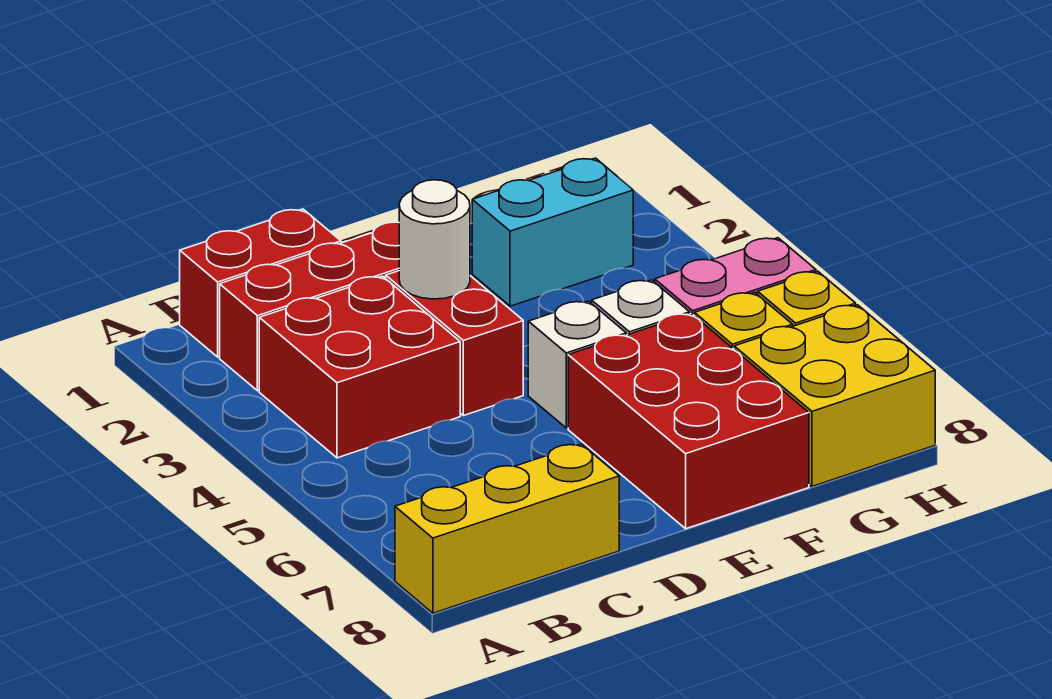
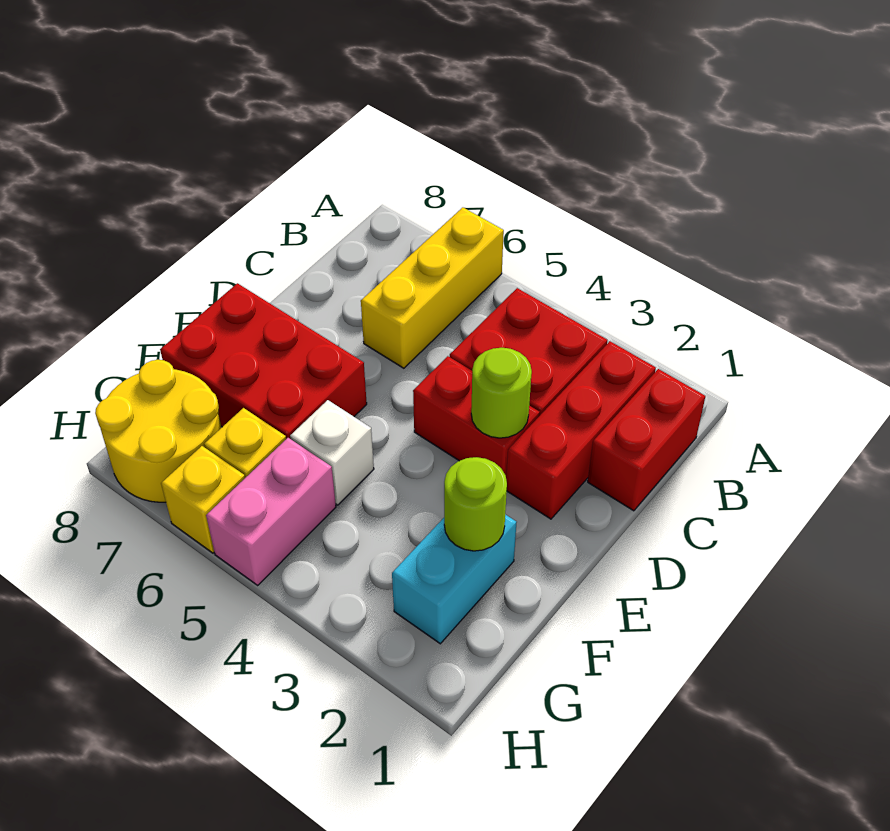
yellow brick A8:C8 level 1 -> yellow brick A6:C6 level 1
white round brick D3 level 2 -> lime round brick D3 level 2
white brick E5 level 1 -> none
none -> lime round brick F2 level 2
yellow brick G7:H8 level 1 -> yellow round brick G7:H8 level 1

